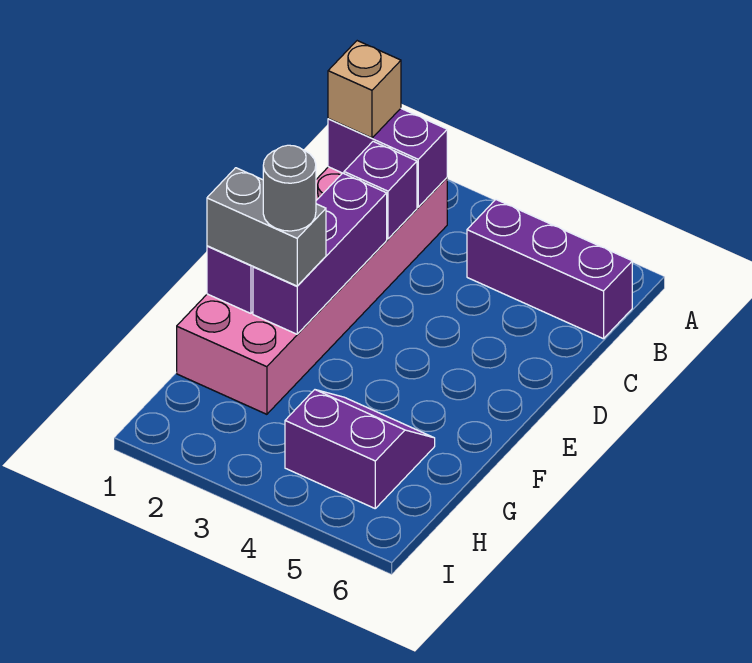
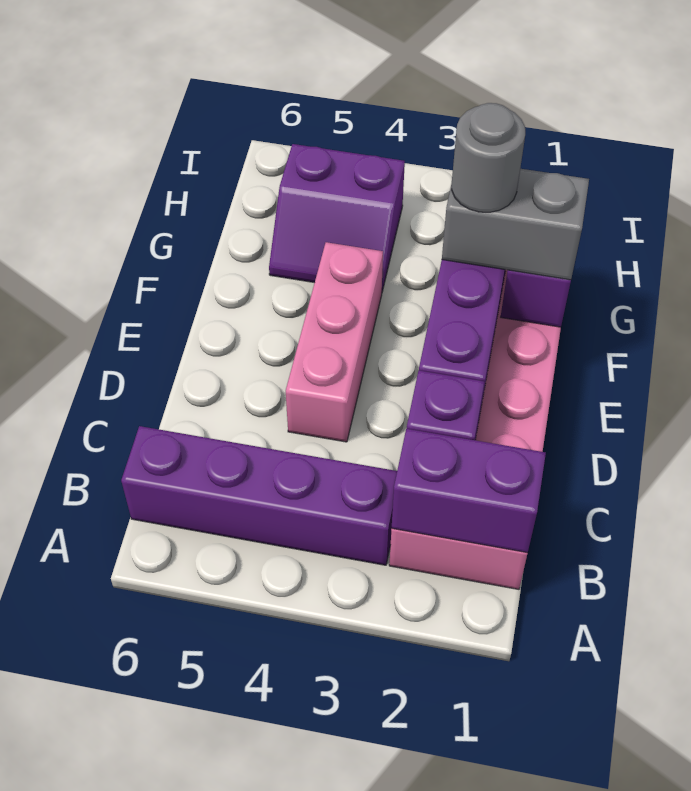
tan brick B1 level 3 -> none
purple brick B4:B6 level 1 -> purple brick B3:B6 level 1
none -> pink brick D4:F4 level 1

